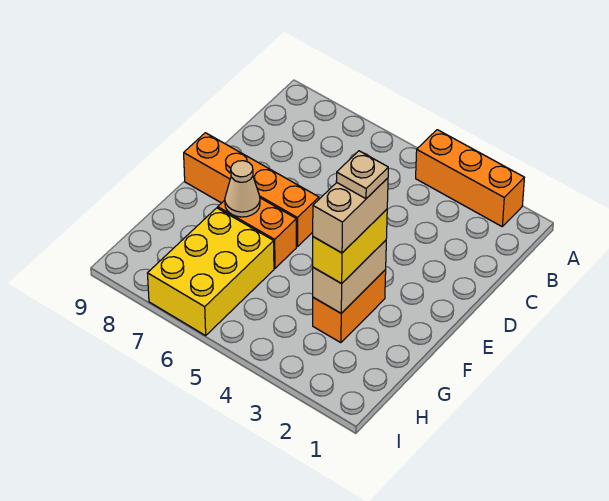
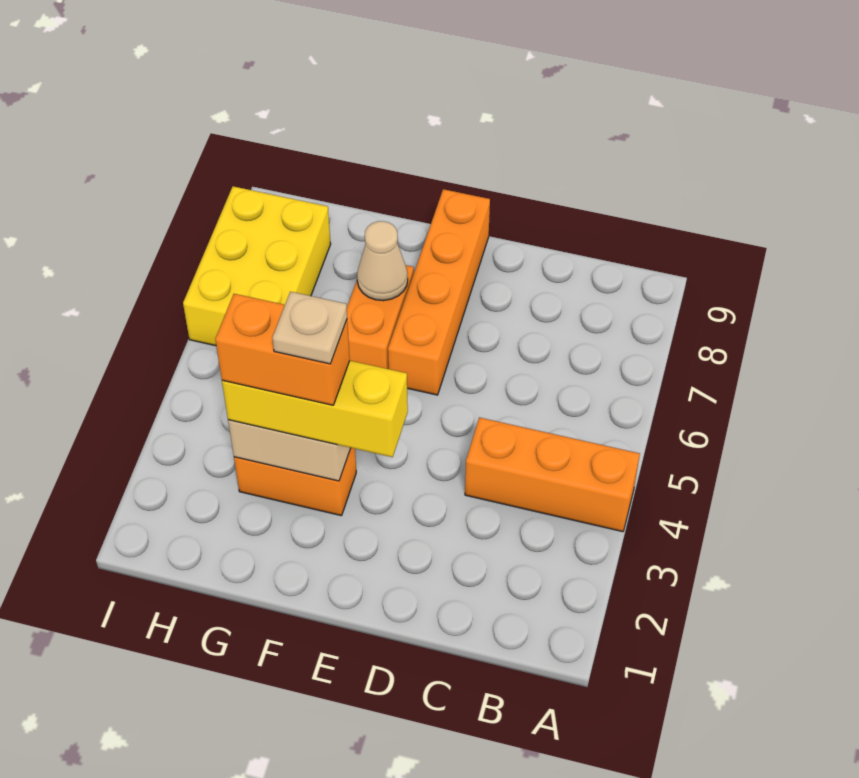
orange brick A2:A4 level 1 -> orange brick A4:C4 level 1
yellow brick F3:G3 level 3 -> yellow brick E3:G3 level 3
tan brick F3:G3 level 4 -> orange brick F3:G3 level 4
yellow brick G6:I7 level 1 -> yellow brick H6:I8 level 1

